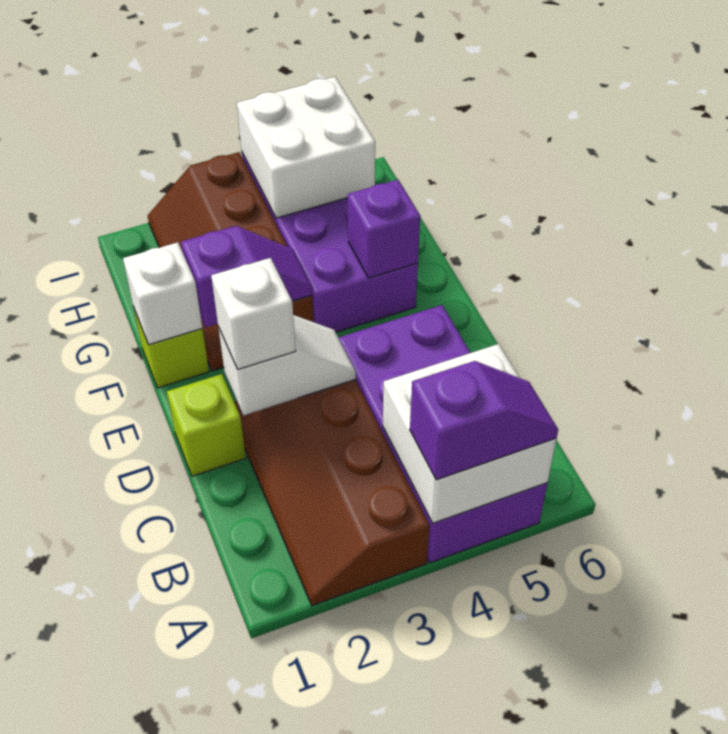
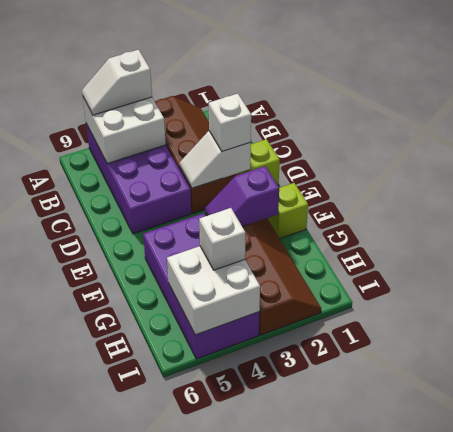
purple slope A4:A5 level 3 top 4 -> white slope A4:A5 level 3 top 4
white brick F1 level 2 -> white brick H4 level 3
purple brick F5 level 2 -> none

